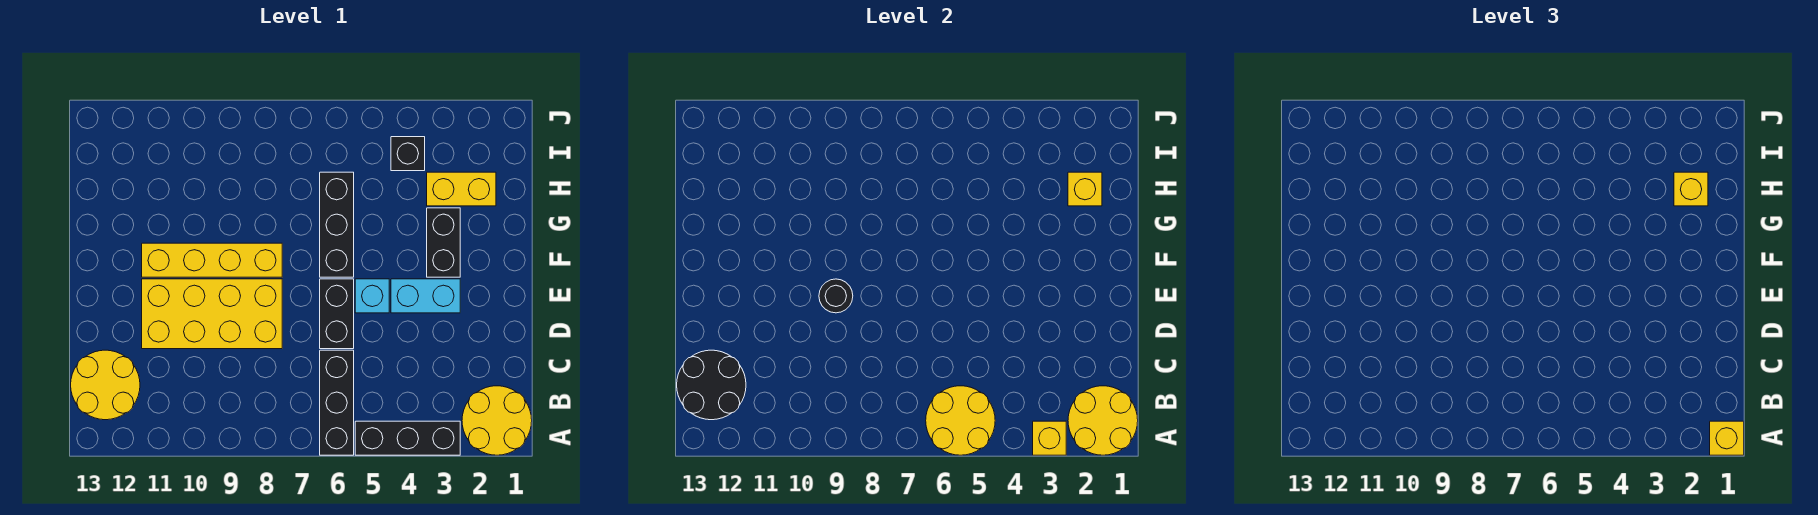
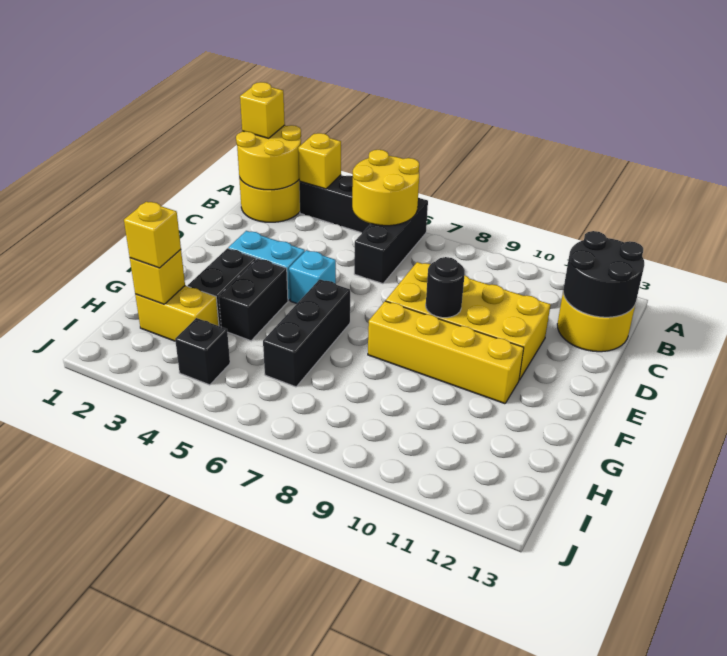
black brick D6:E6 level 1 -> black brick F4:G4 level 1

